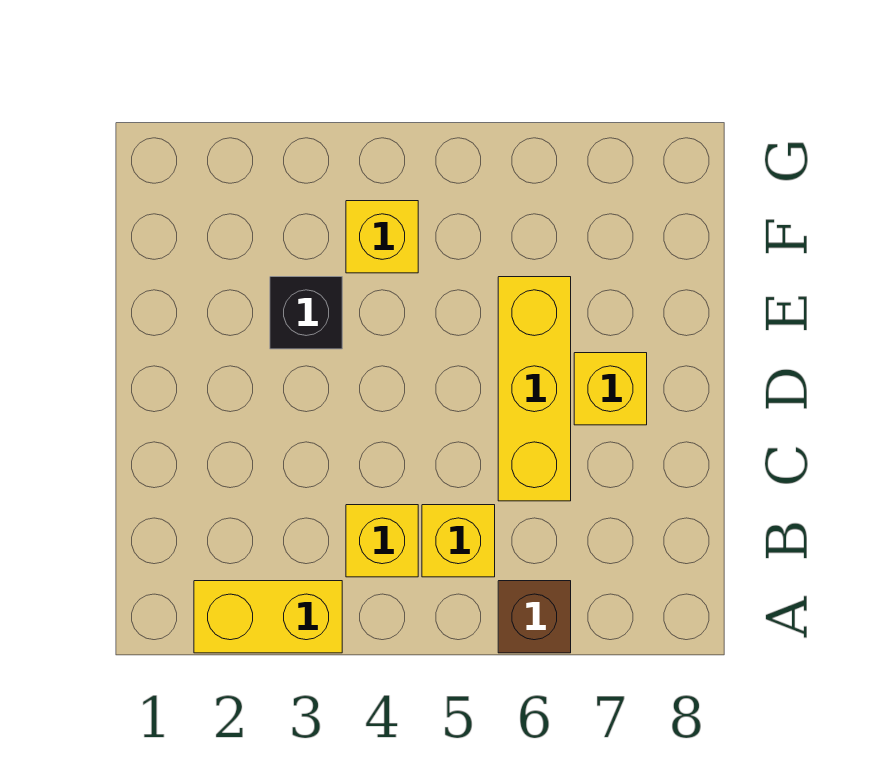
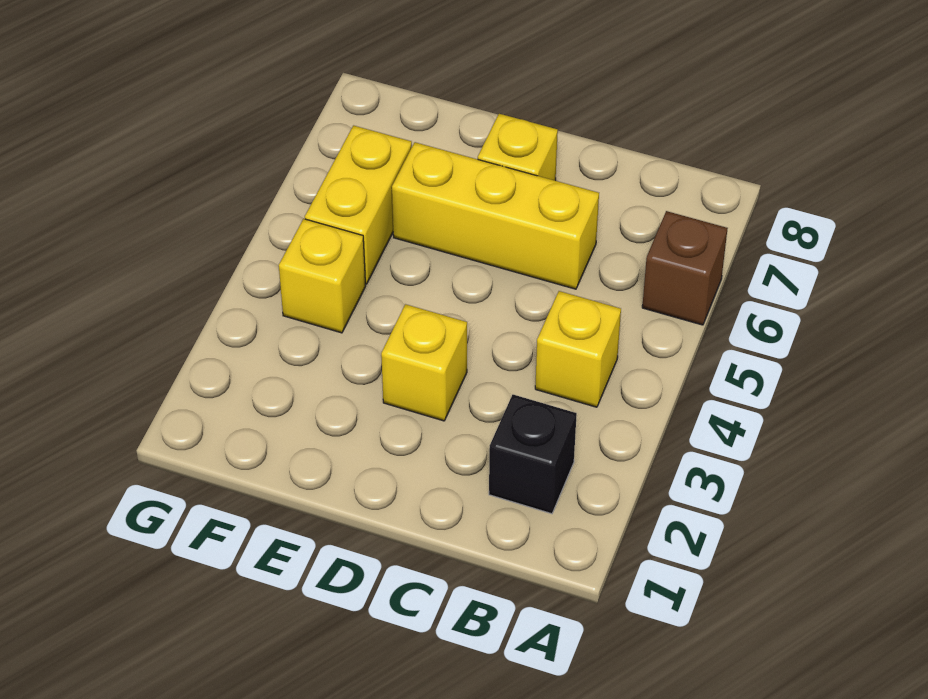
yellow brick A2:A3 level 1 -> yellow brick F5:F6 level 1
yellow brick B5 level 1 -> yellow brick D3 level 1
black brick E3 level 1 -> black brick B2 level 1

